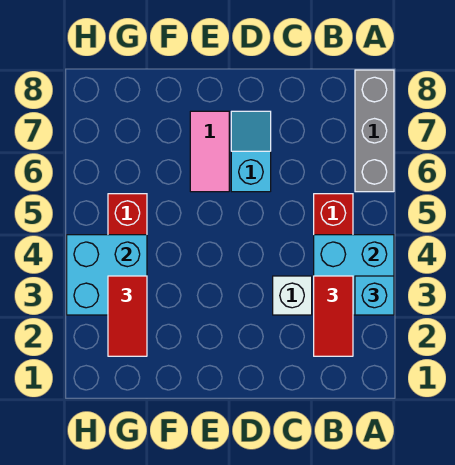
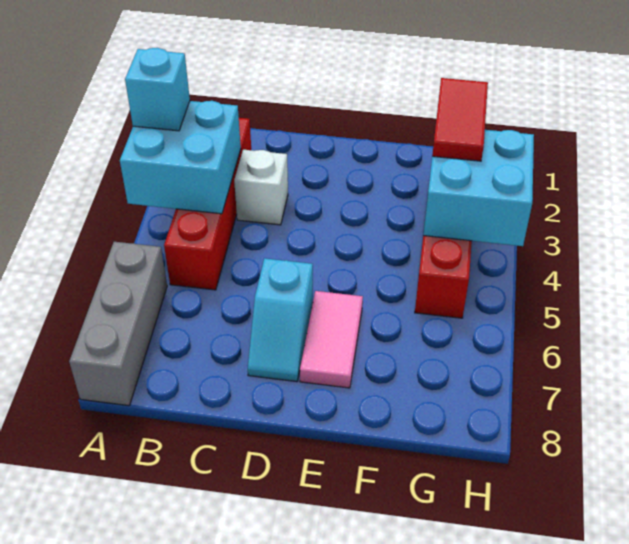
red tile B2:B3 level 3 -> none

